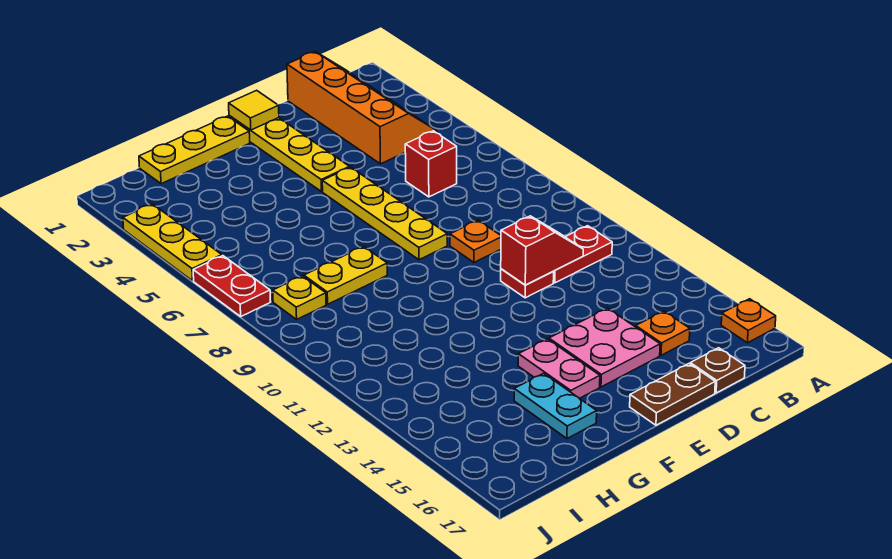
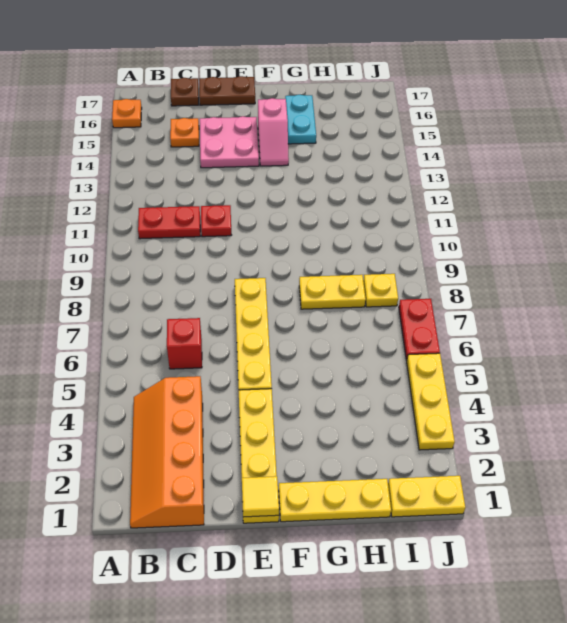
red slope C11:D11 level 2 top D -> none
orange plate D9 level 1 -> none
pink plate F14:F15 level 1 -> pink slope F14:F15 level 1 top 15
none -> yellow plate I1:J1 level 1

